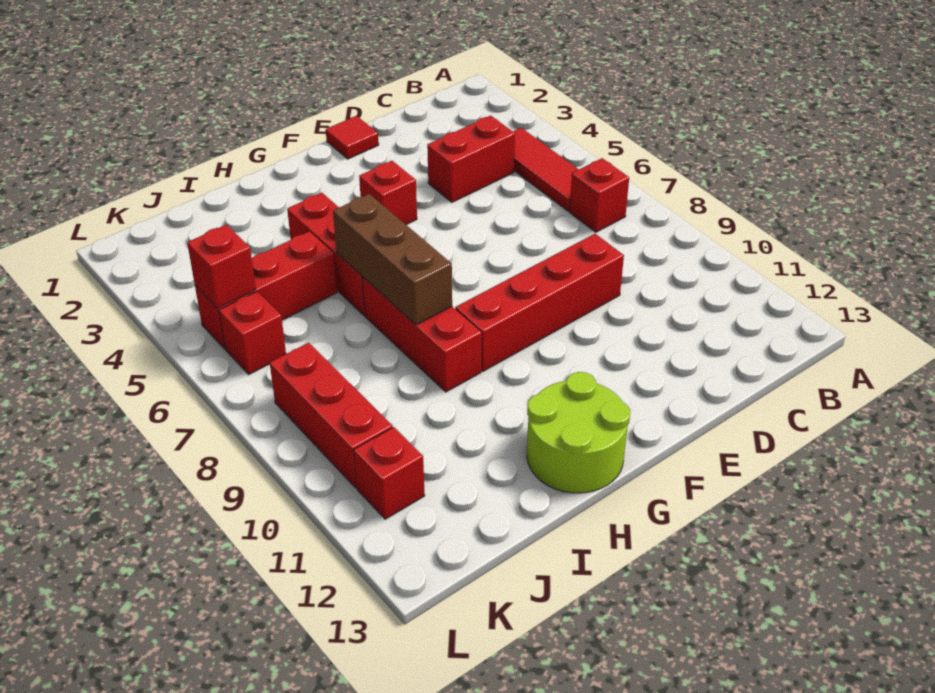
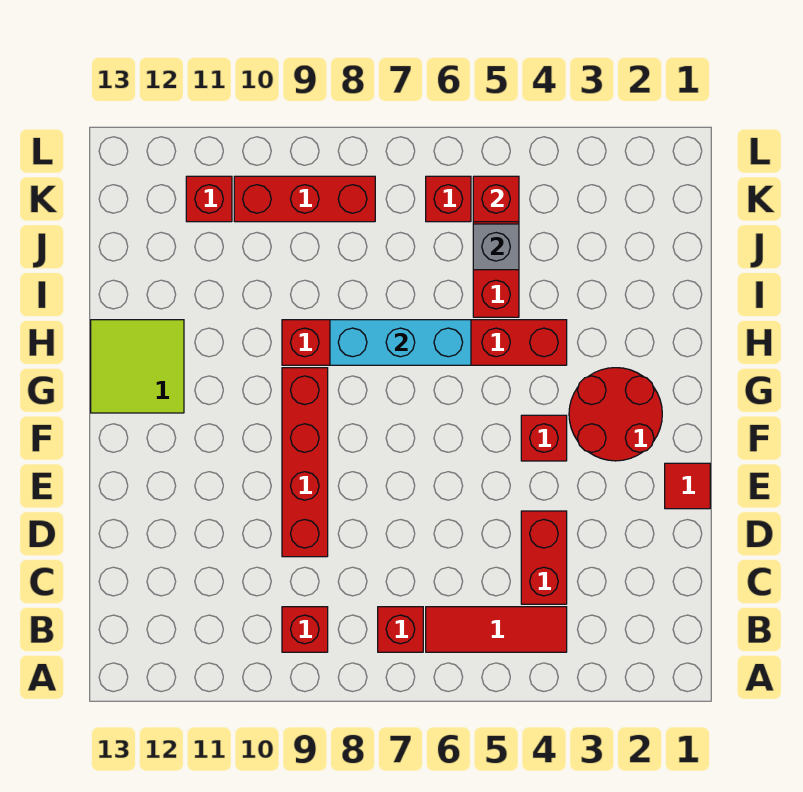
none -> red brick B9 level 1
none -> red round brick F2:G3 level 1
lime round brick G12:H13 level 1 -> lime tile G12:H13 level 1
brown brick H6:H8 level 2 -> cyan brick H6:H8 level 2
none -> grey brick J5 level 2

